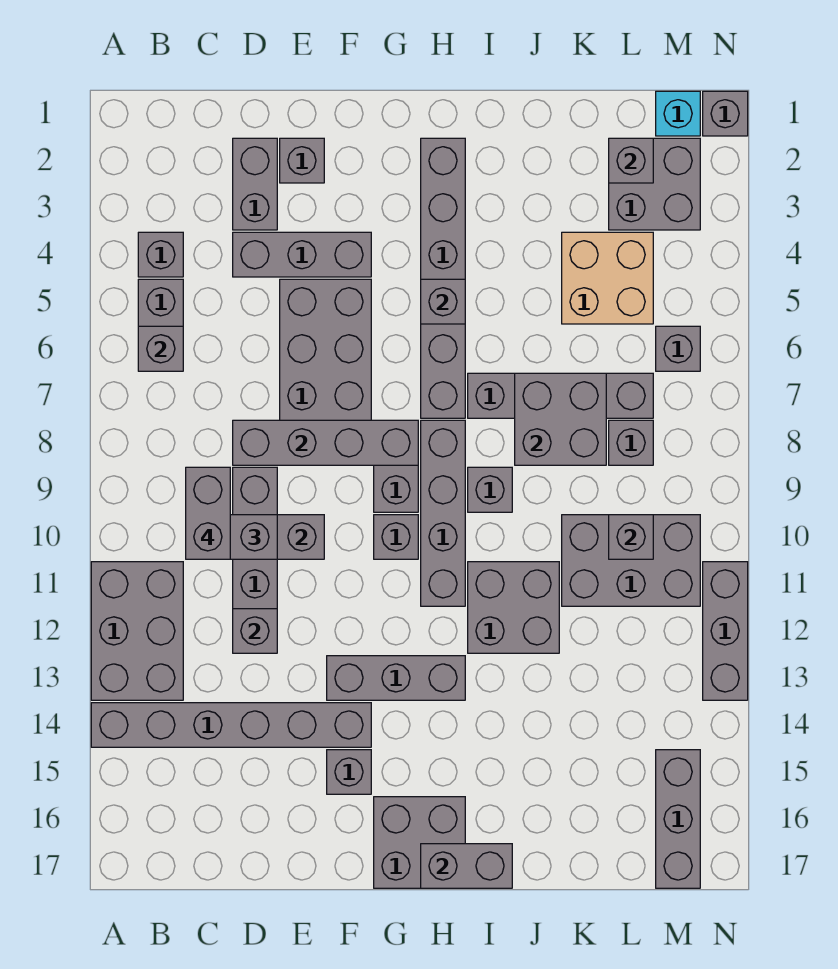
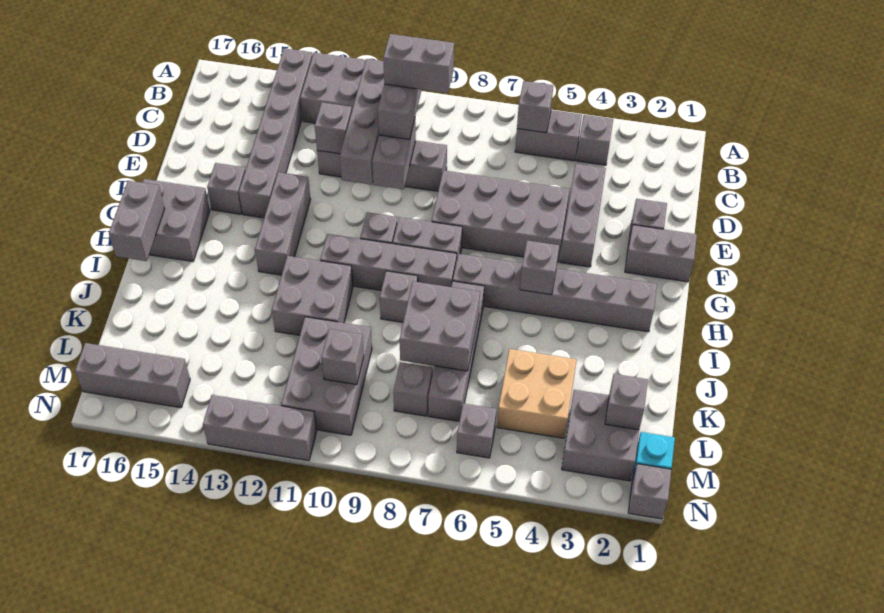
grey brick D2:D3 level 1 -> grey brick F1:F2 level 1
grey brick D8:G8 level 2 -> grey brick B11:E11 level 2

